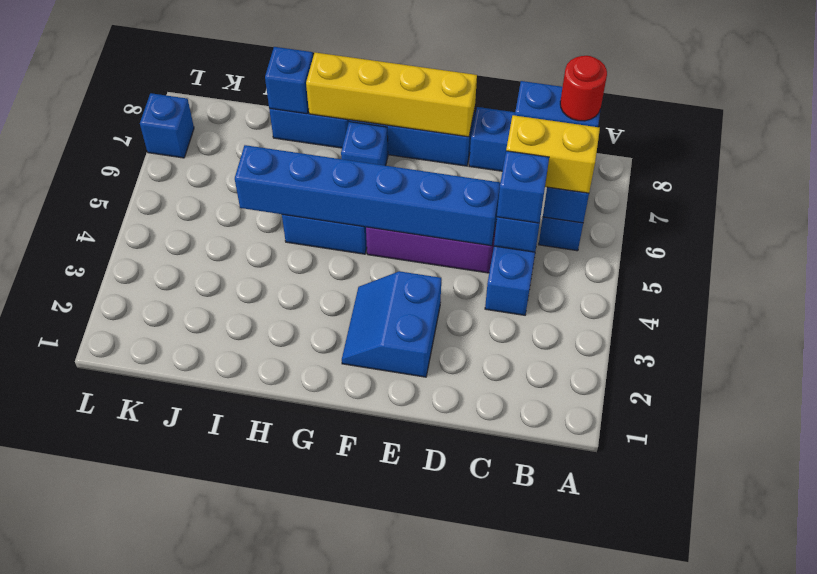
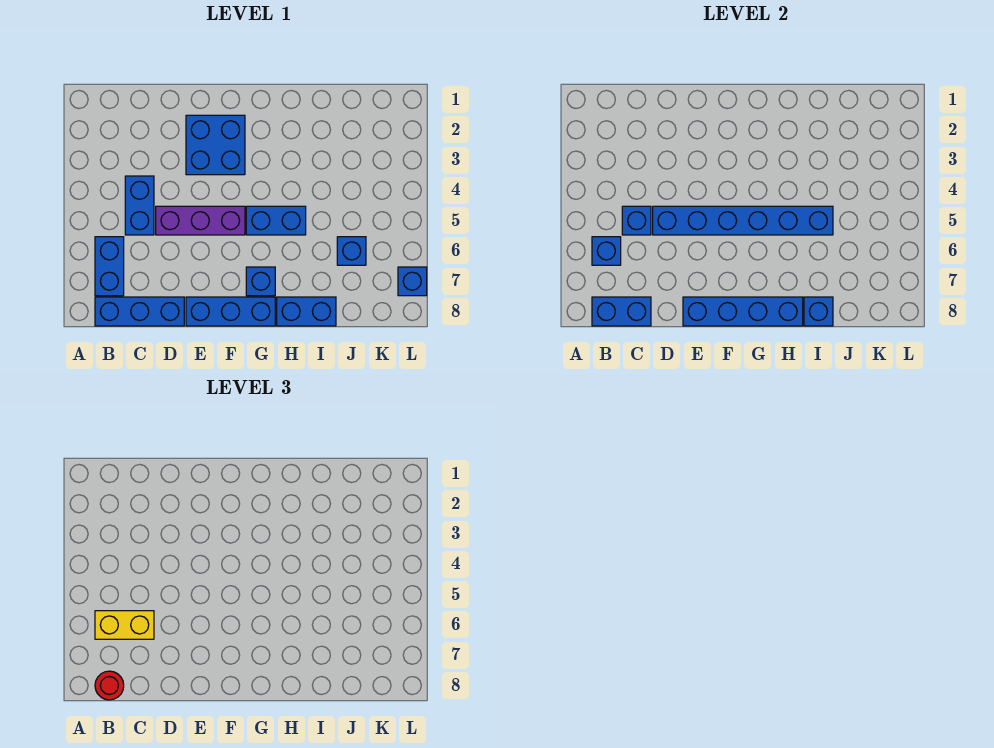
blue brick C5 level 3 -> blue brick J6 level 1
blue slope E2:F3 level 1 top E -> blue brick E2:F3 level 1
yellow brick E8:H8 level 2 -> blue brick E8:H8 level 2

